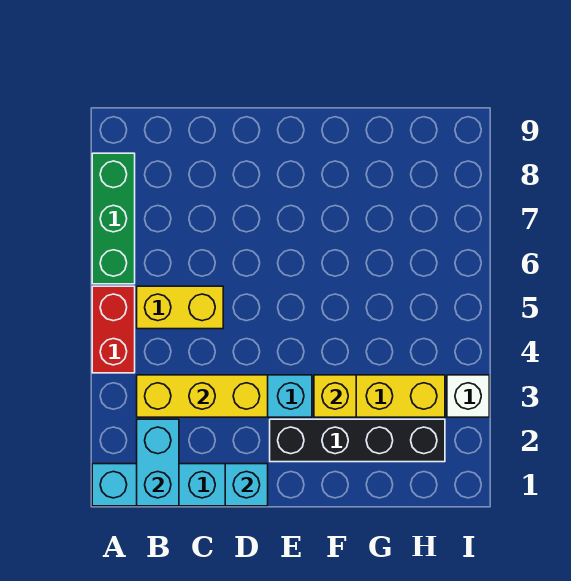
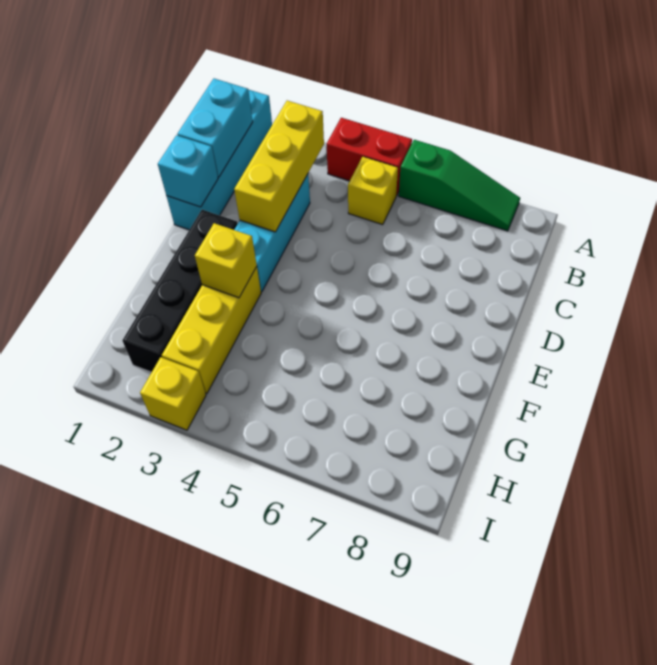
green brick A6:A8 level 1 -> green slope A6:A8 level 1 top 6
cyan brick B1:B2 level 2 -> cyan brick B1:C1 level 2
yellow brick B5:C5 level 1 -> yellow brick B5 level 1
white brick I3 level 1 -> yellow brick I3 level 1

